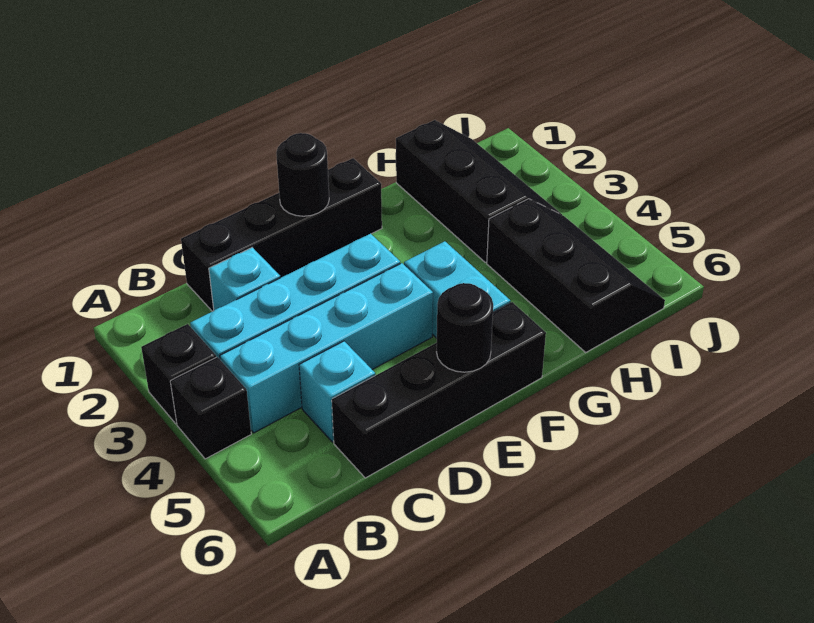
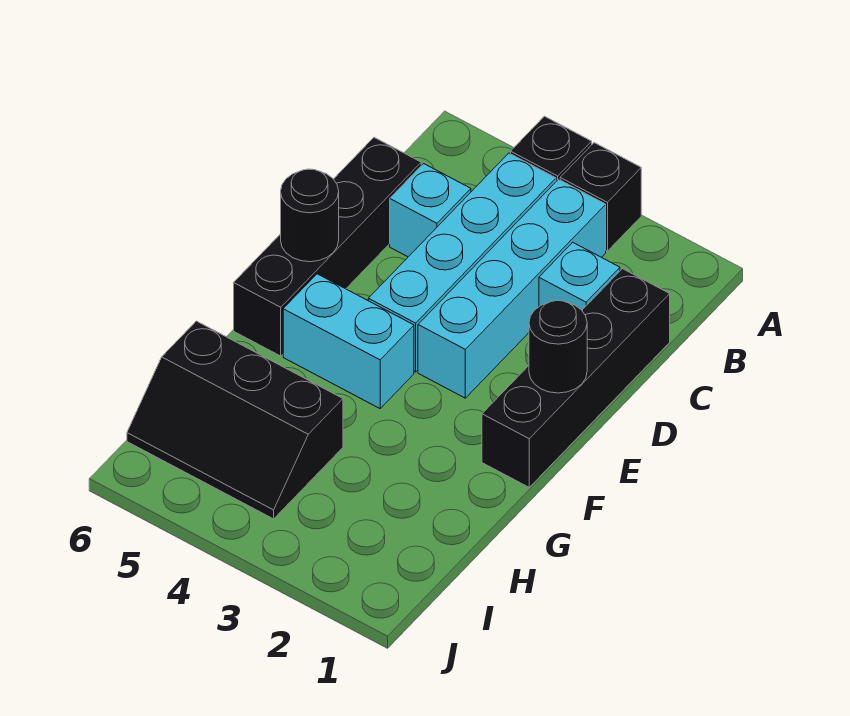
black slope H1:I3 level 1 top H -> none

